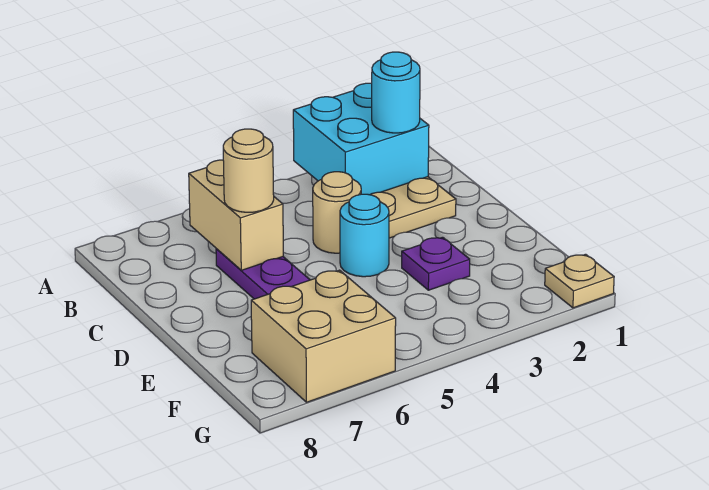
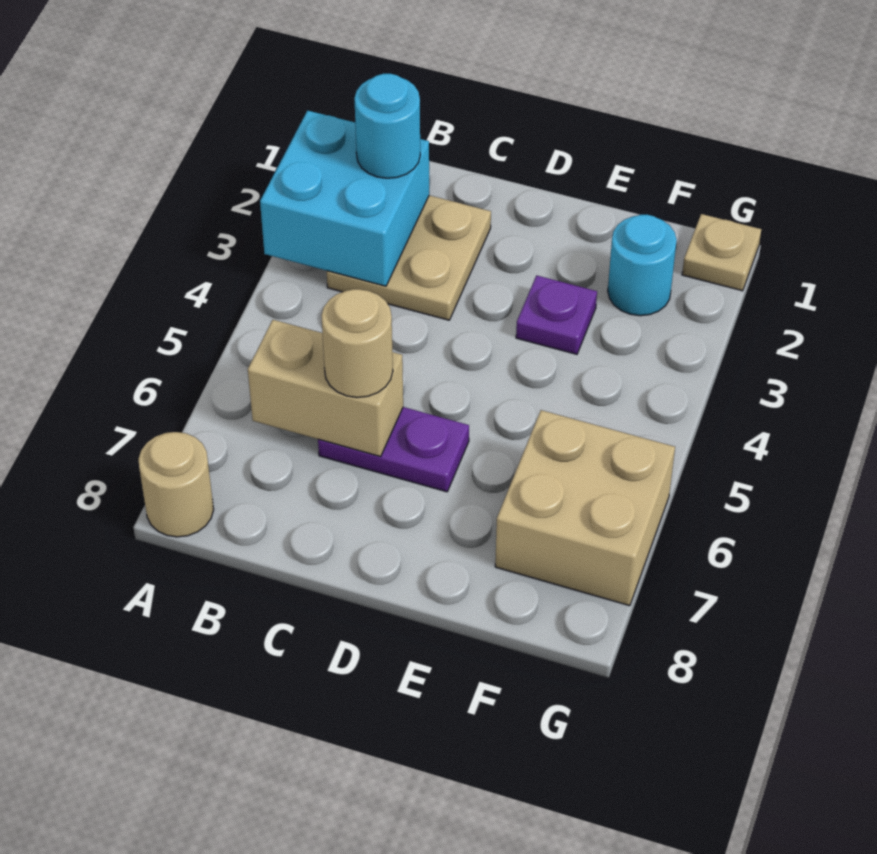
tan round brick C4 level 1 -> tan round brick A8 level 1
cyan round brick D4 level 1 -> cyan round brick F2 level 1

